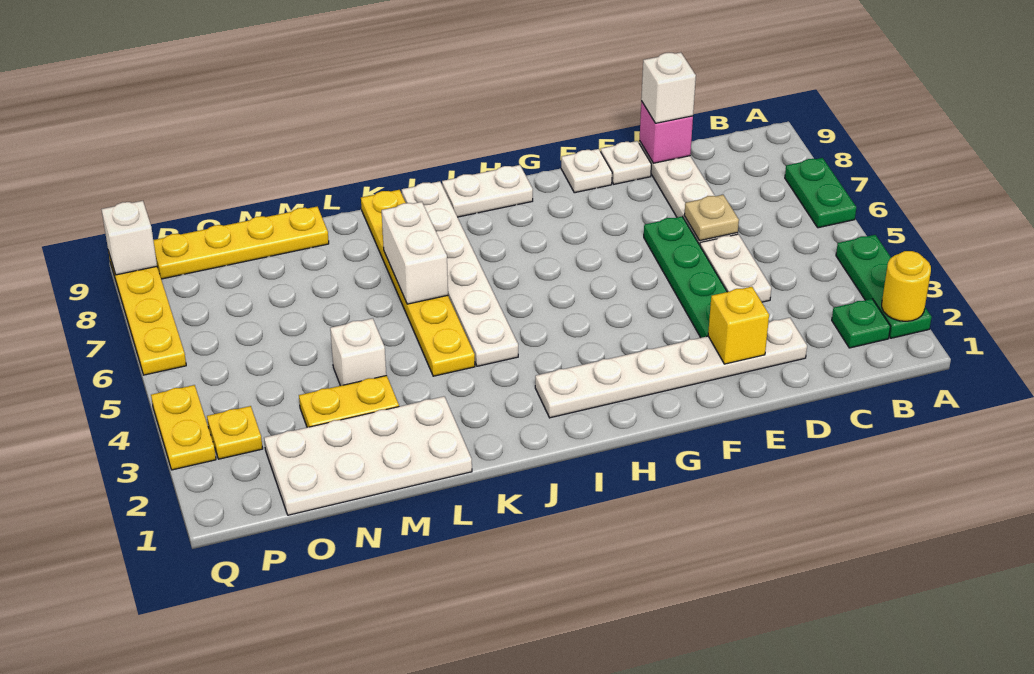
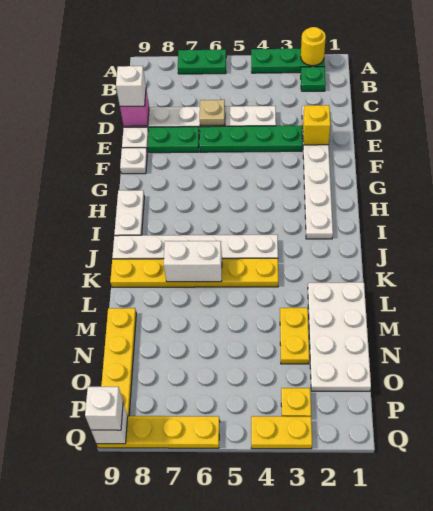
none -> green plate E7:E8 level 1
white brick M4 level 1 -> white brick Q9 level 3

